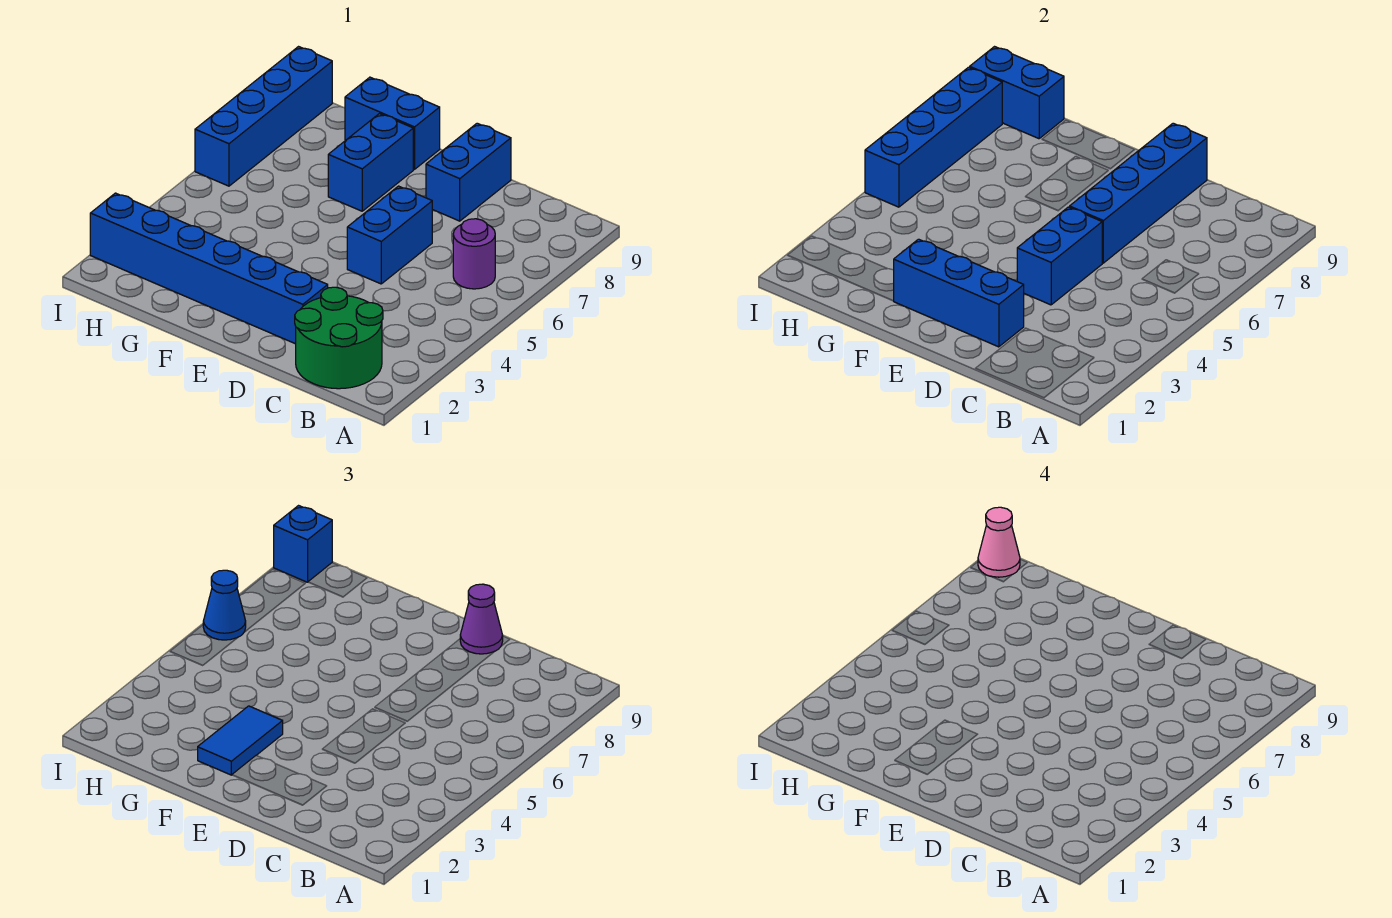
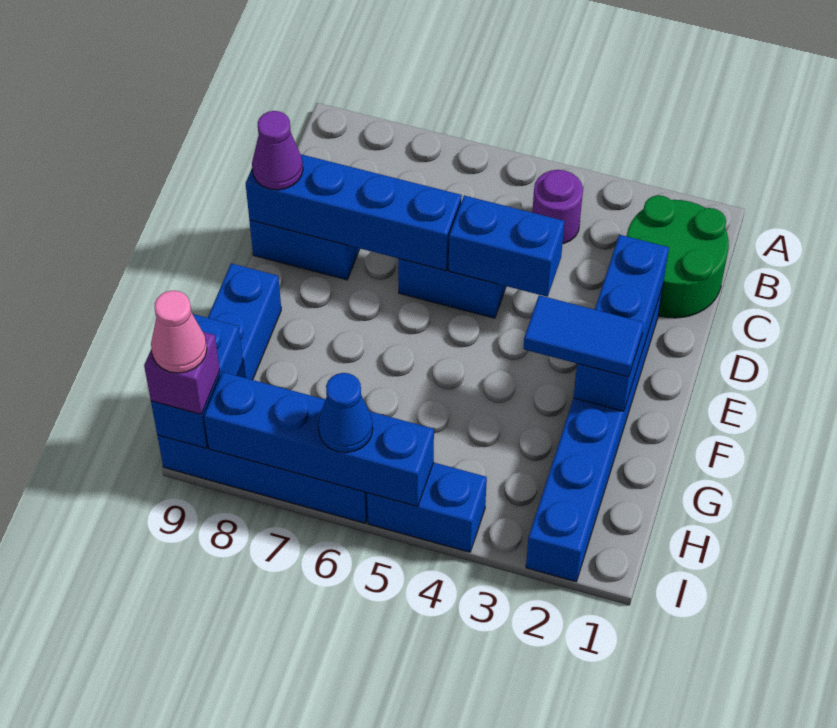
purple round brick B6 level 1 -> purple round brick B4 level 1
blue brick F7:F8 level 1 -> blue brick I4:I5 level 1
blue brick I9 level 3 -> purple brick I9 level 3

